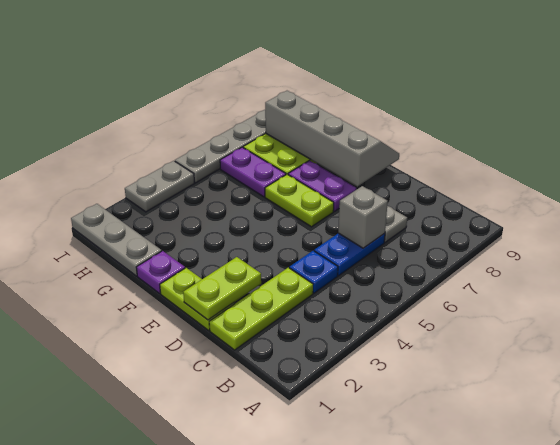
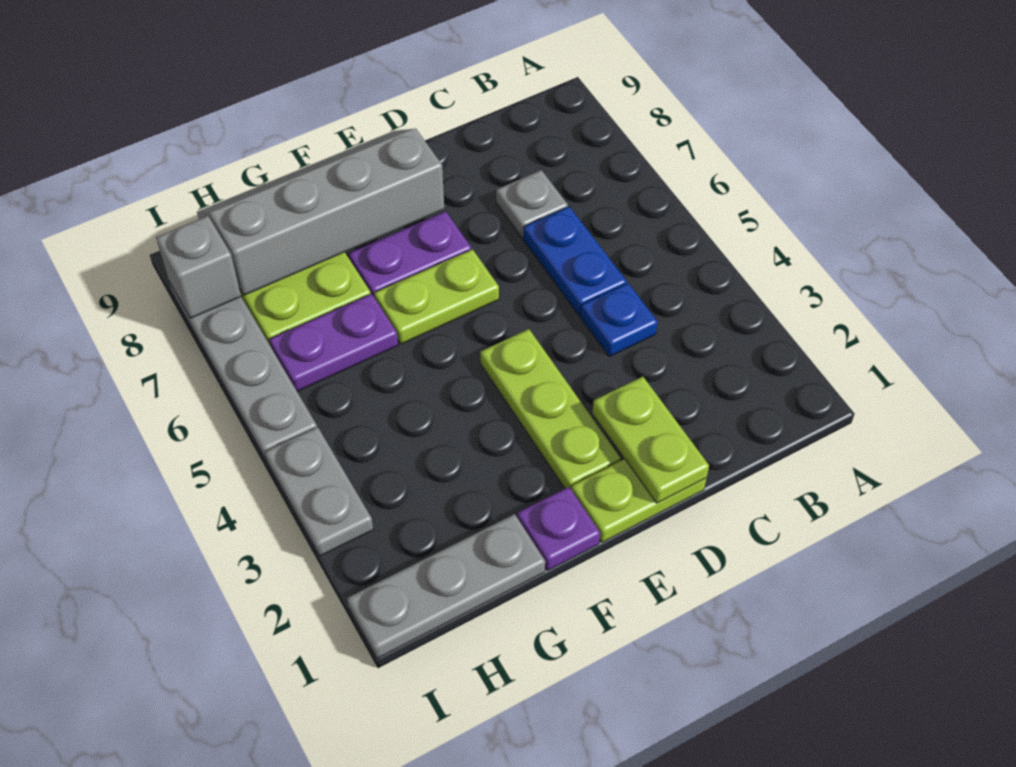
lime plate C1:C3 level 1 -> lime plate E2:E4 level 1
grey brick C6 level 2 -> grey brick I8 level 2

